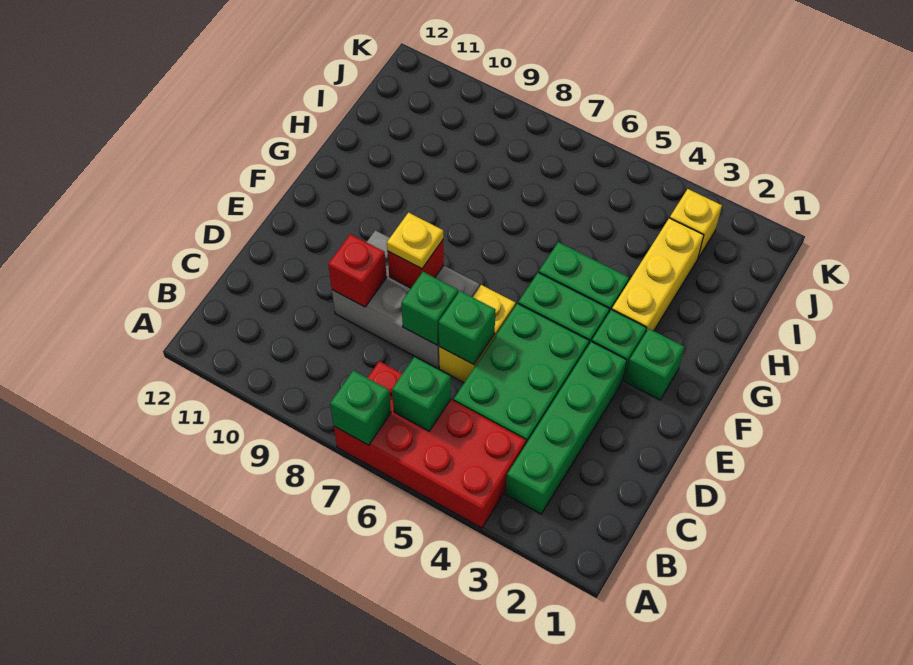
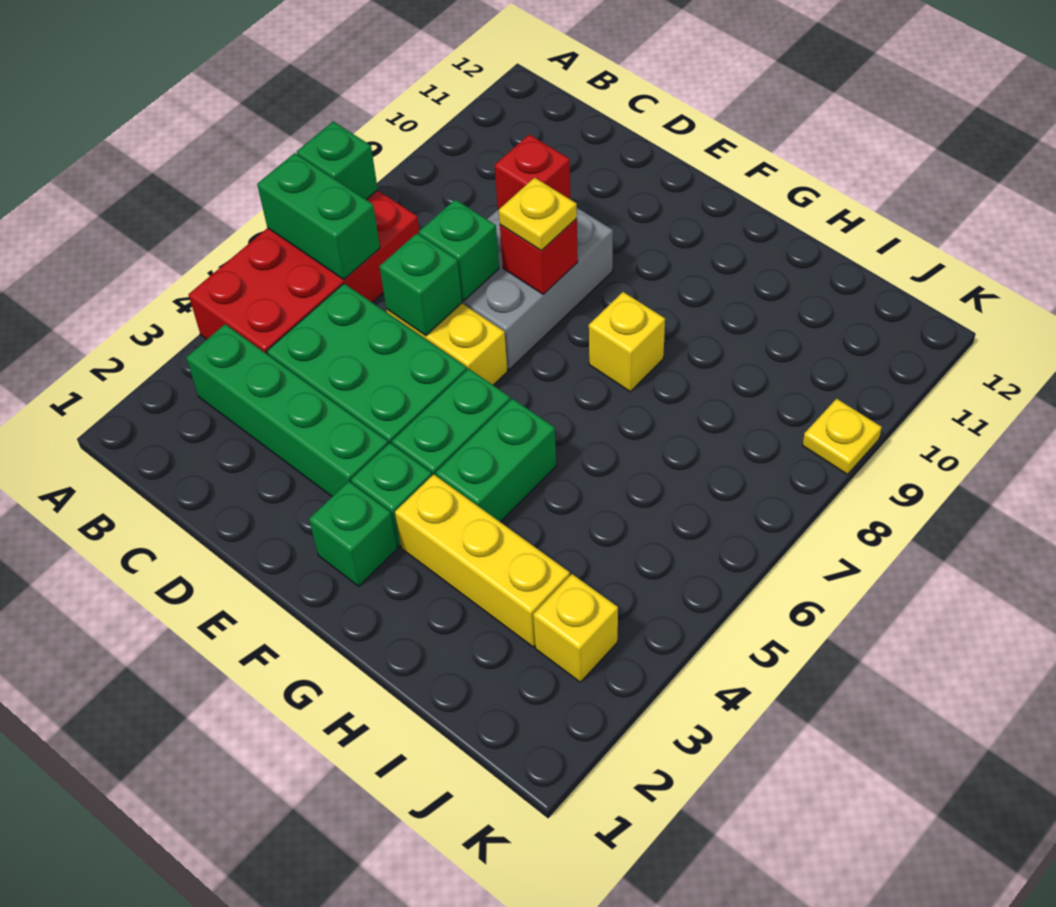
green brick B6 level 2 -> green brick A6:B6 level 2
none -> yellow brick G8 level 1
none -> yellow plate K9 level 1

